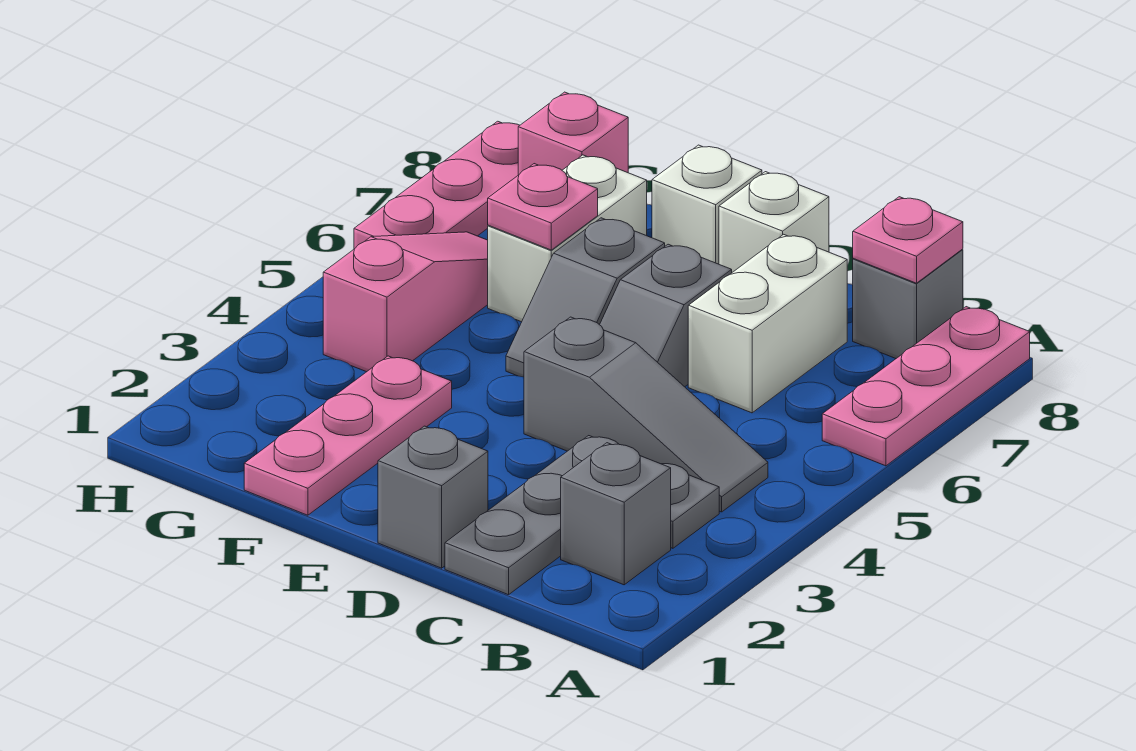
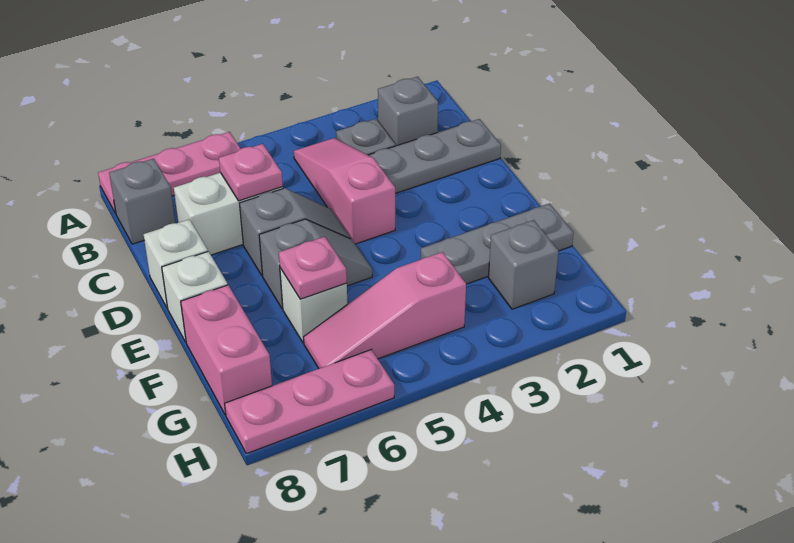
grey slope B4:D4 level 1 top D -> pink slope B4:D4 level 1 top D
pink plate B8 level 2 -> pink plate C6 level 2
grey brick D1 level 1 -> grey brick G2 level 1
pink plate F1:F3 level 1 -> grey plate F1:F3 level 1
white brick F6:F7 level 1 -> white brick F6 level 1
pink brick G8 level 1 -> pink brick F8:G8 level 1

